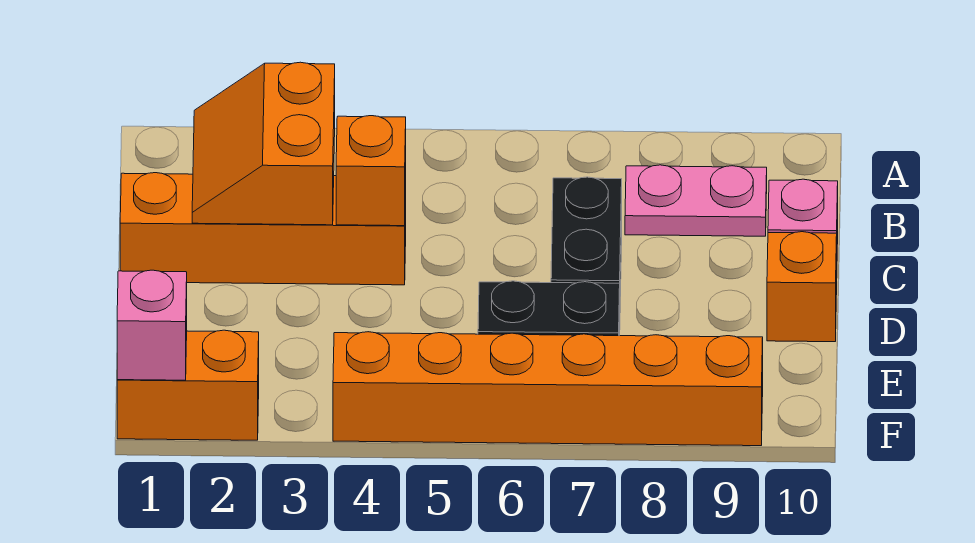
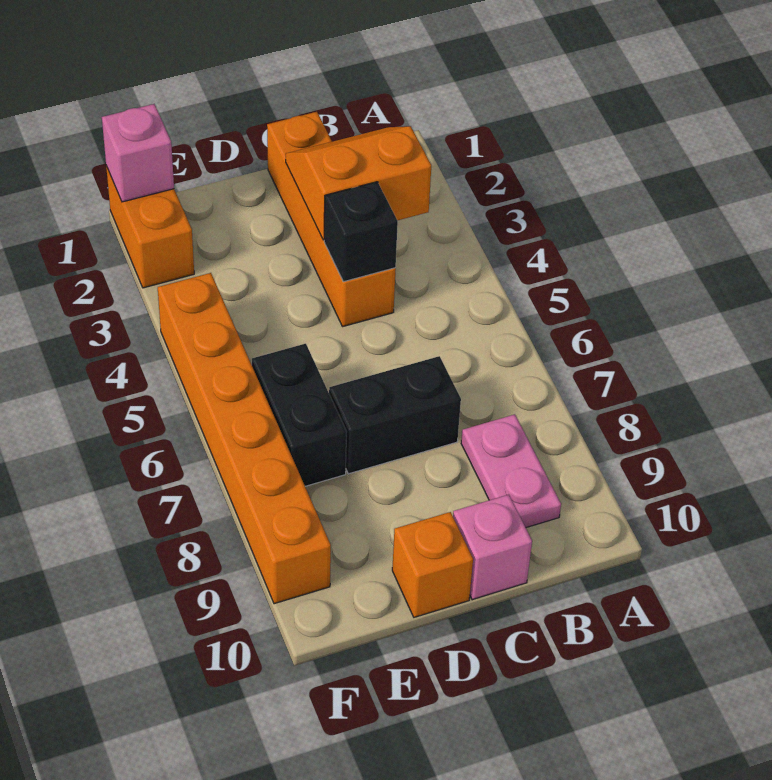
orange brick C4 level 2 -> black brick C4 level 2

